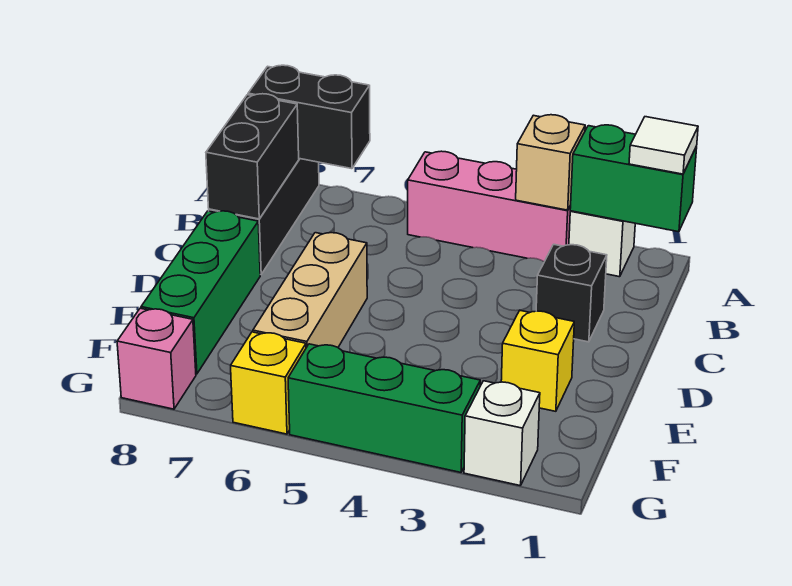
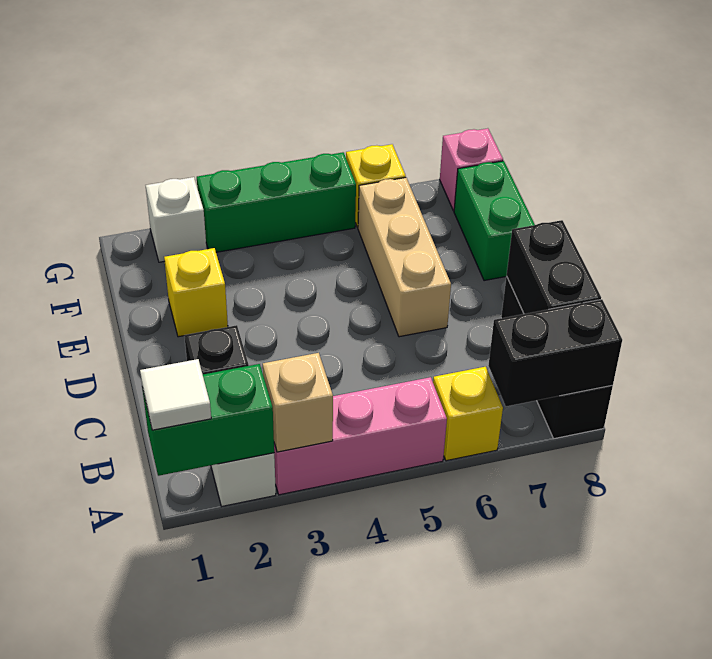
none -> yellow brick A6 level 1
green brick D8:F8 level 1 -> green brick E8:F8 level 1

